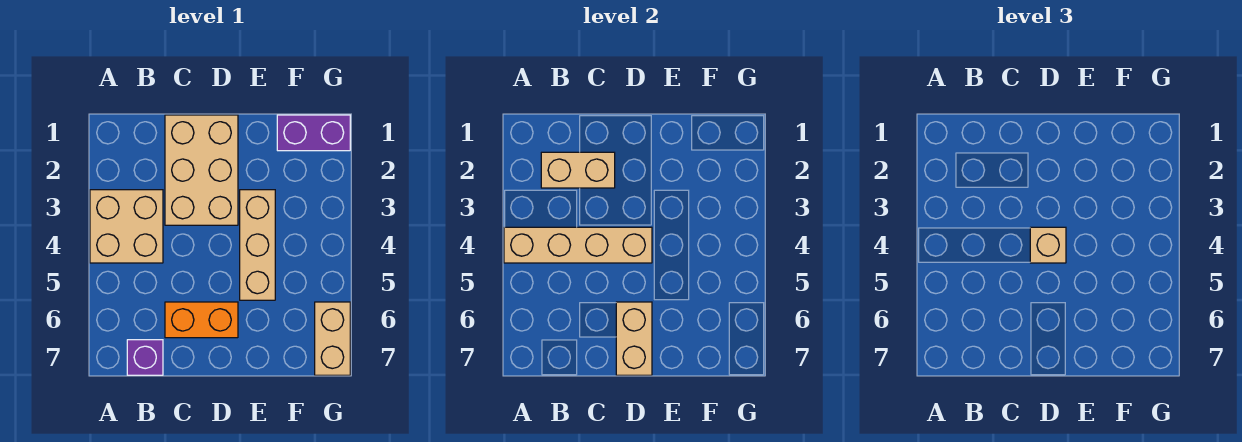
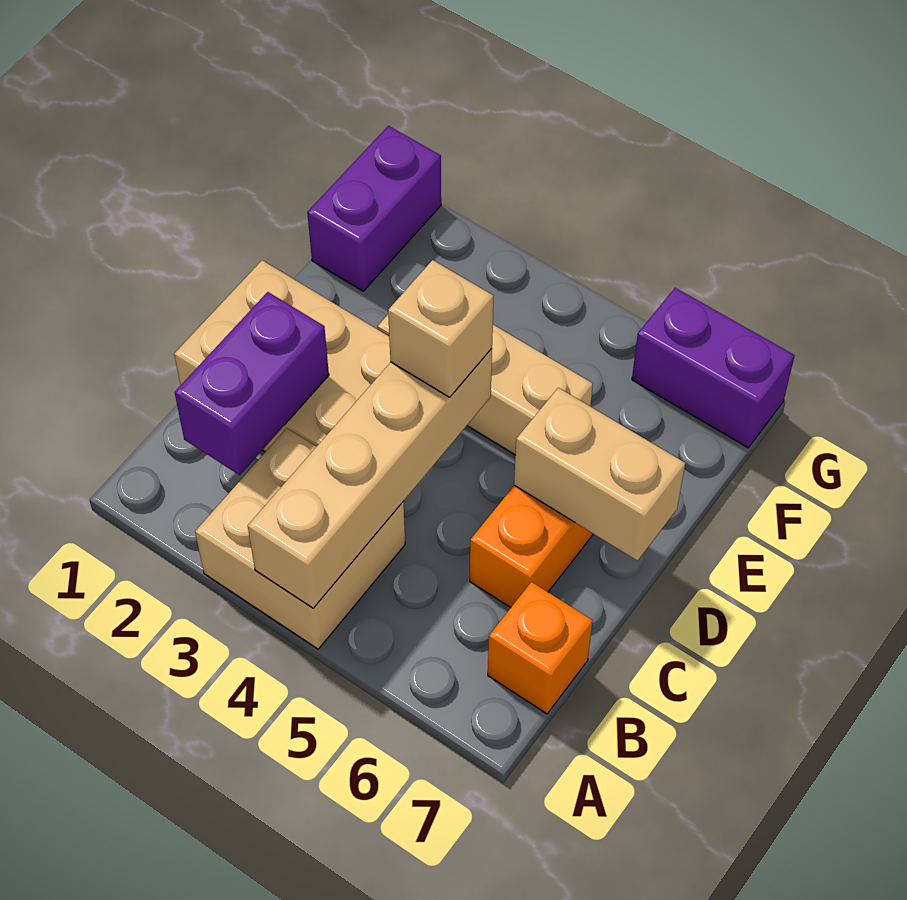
tan brick B2:C2 level 2 -> purple brick B2:C2 level 2
purple brick B7 level 1 -> orange brick B7 level 1
tan brick G6:G7 level 1 -> purple brick G6:G7 level 1

